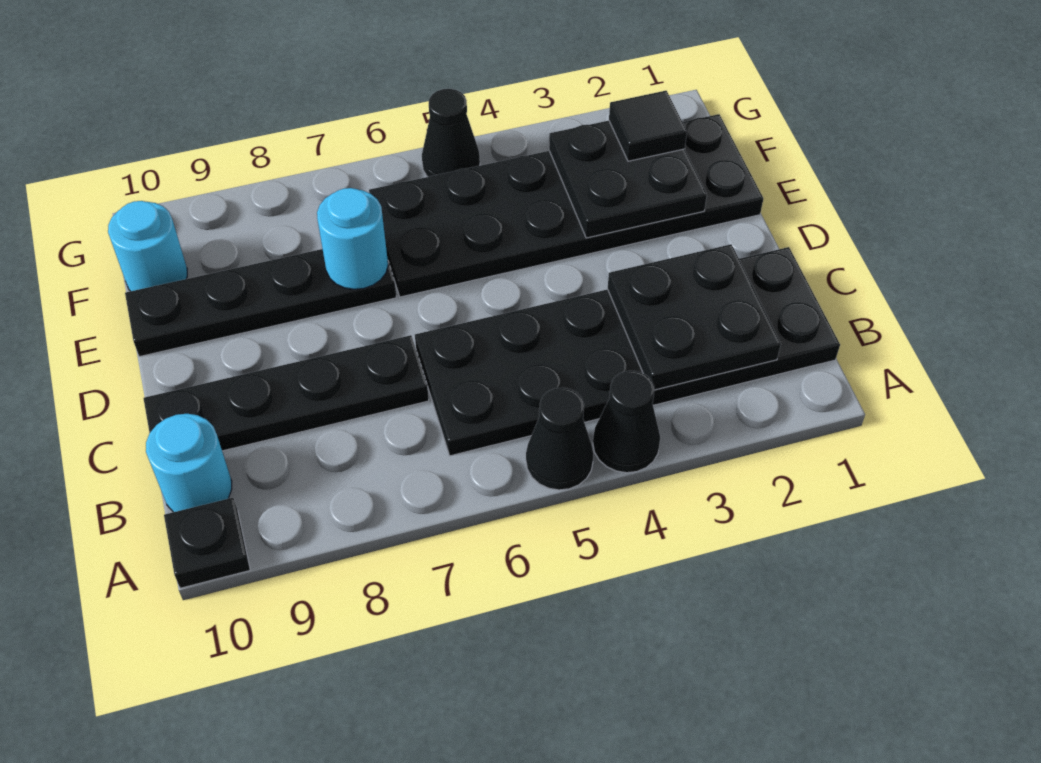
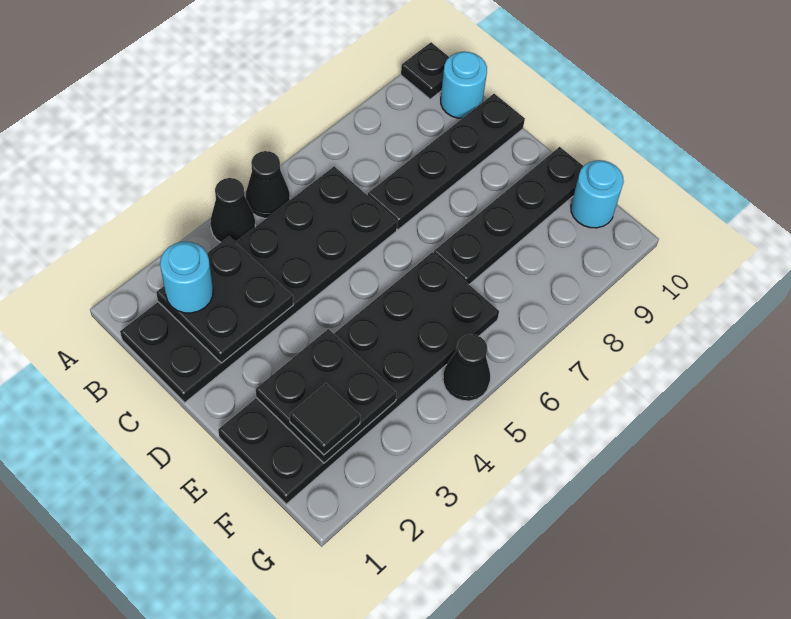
cyan round brick E7 level 2 -> cyan round brick B2 level 3

